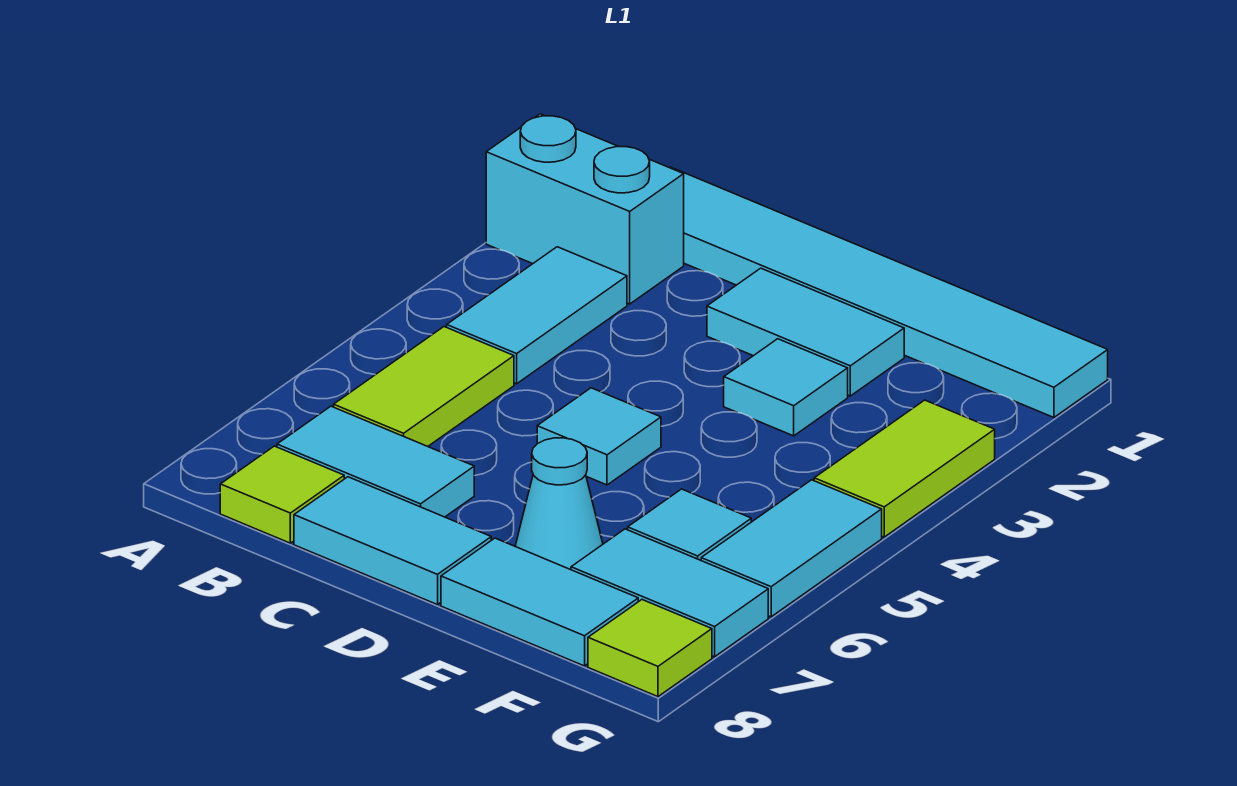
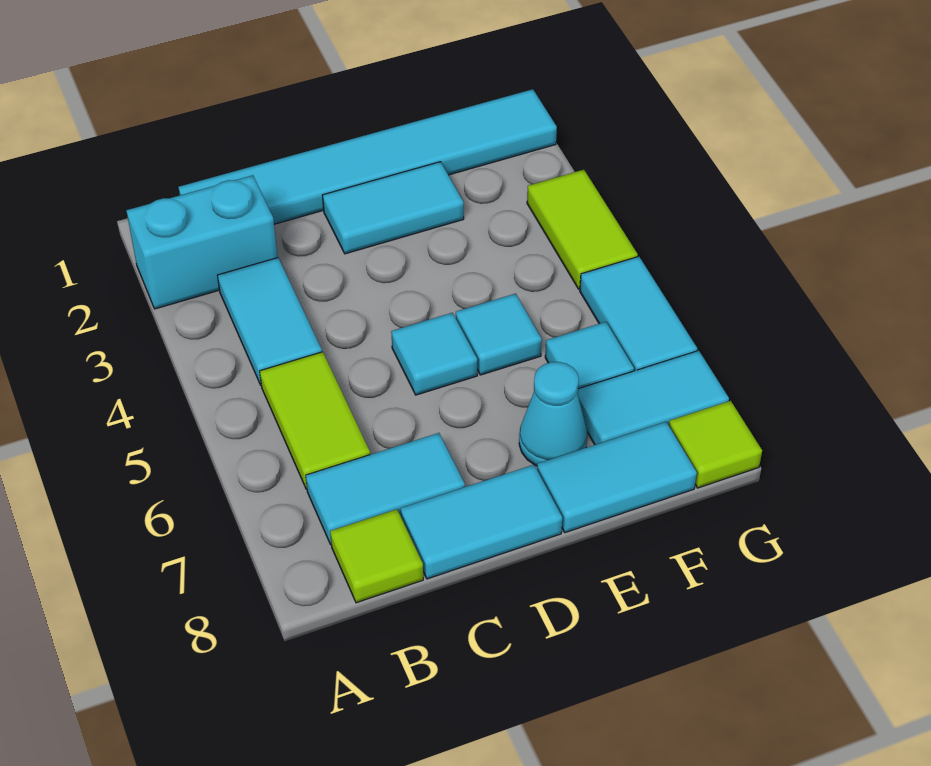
cyan tile E3 level 1 -> cyan tile E5 level 1

